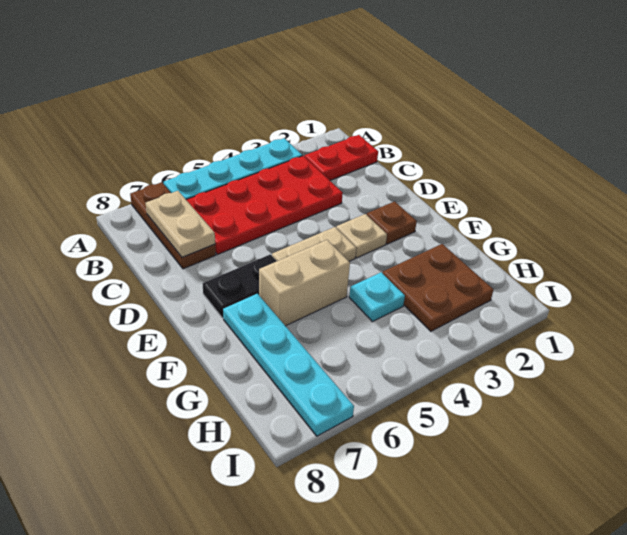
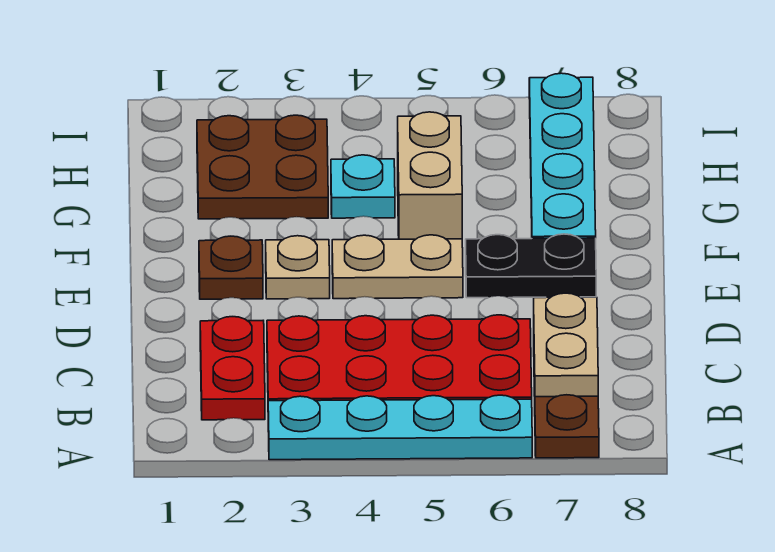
red plate B1:B2 level 1 -> red plate B2:C2 level 1
tan brick F5:F6 level 1 -> tan brick F5:G5 level 1

